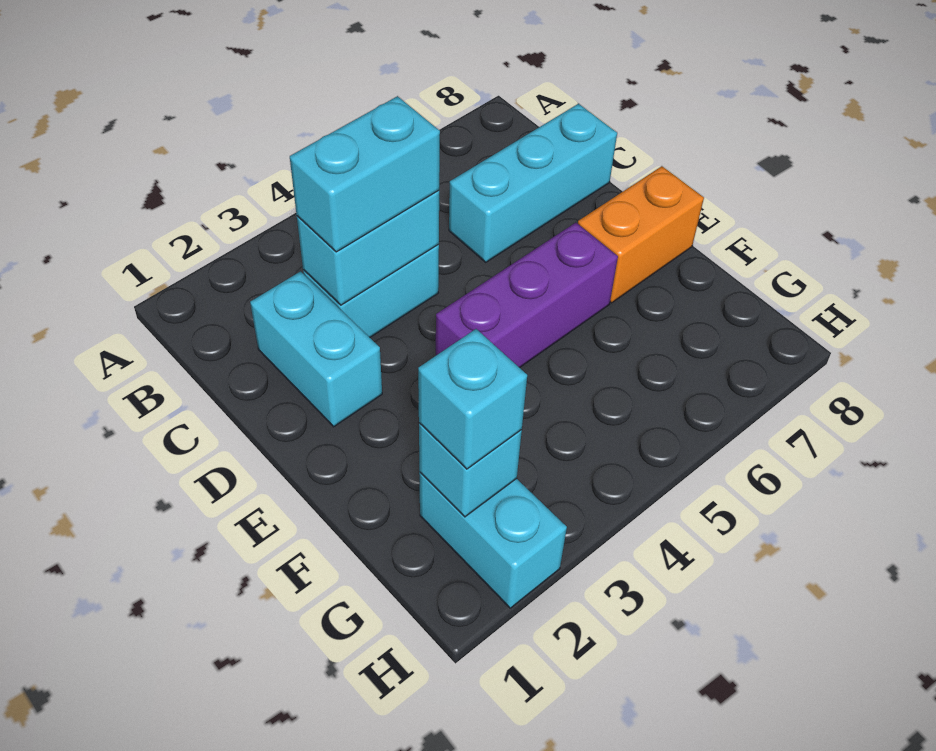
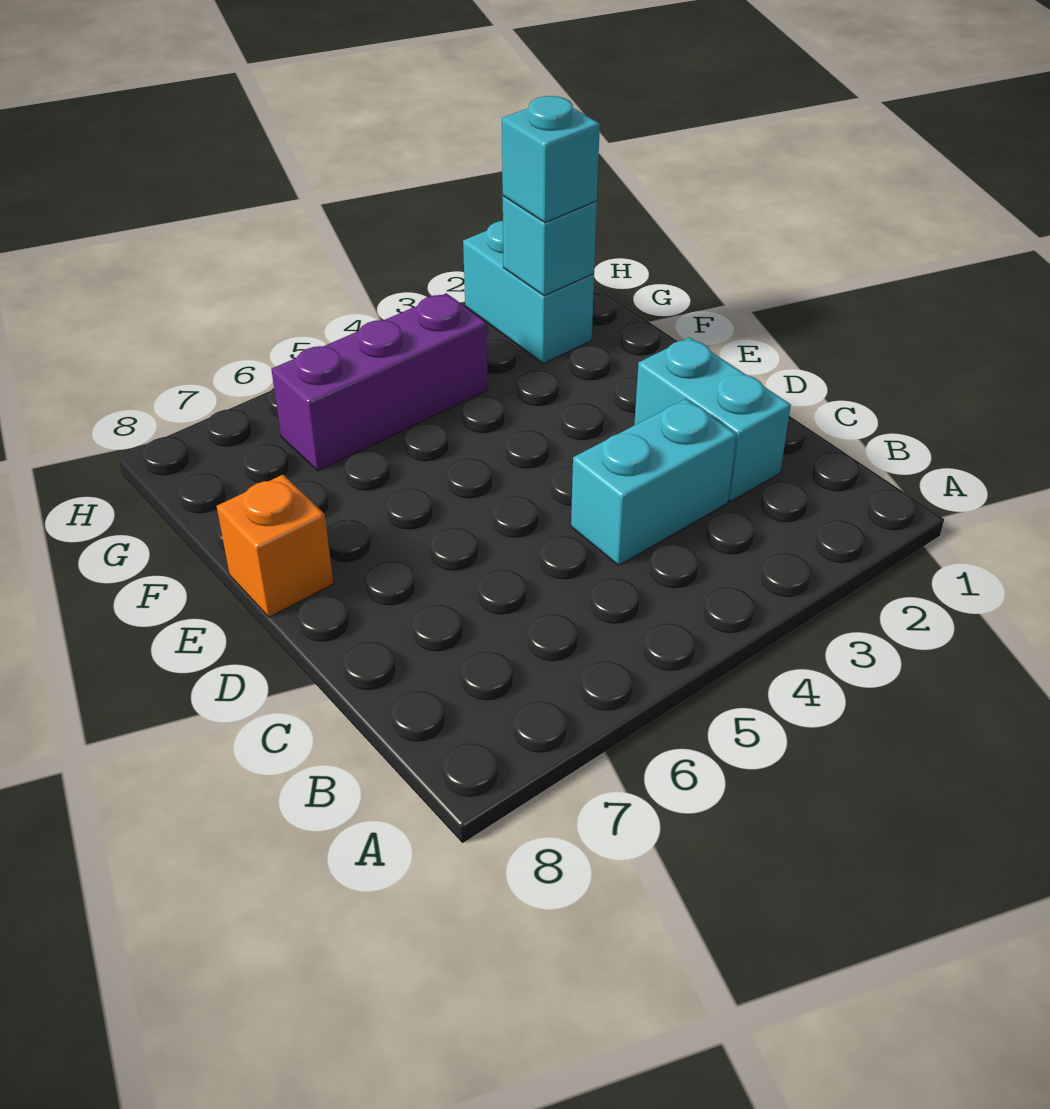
cyan brick C3:C4 level 2 -> none
cyan brick C3:C4 level 3 -> none
cyan brick C6:C8 level 1 -> none
purple brick E4:E6 level 1 -> purple brick G4:G6 level 1
orange brick E7:E8 level 1 -> orange brick E8 level 1

